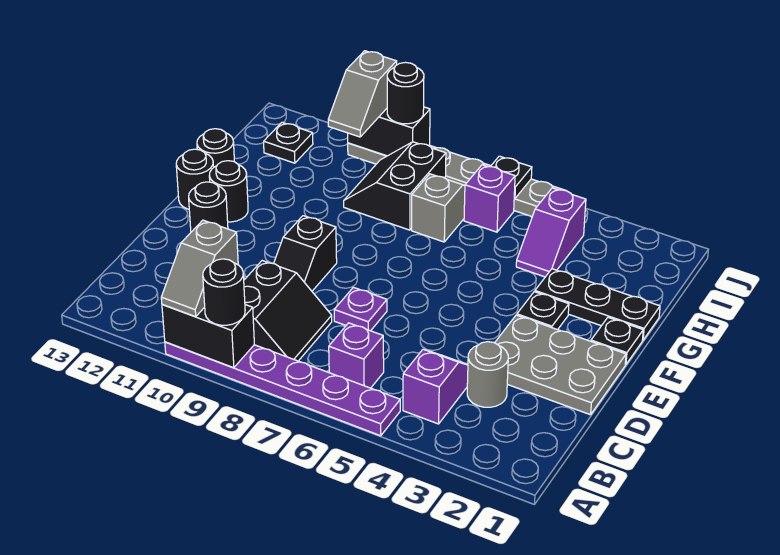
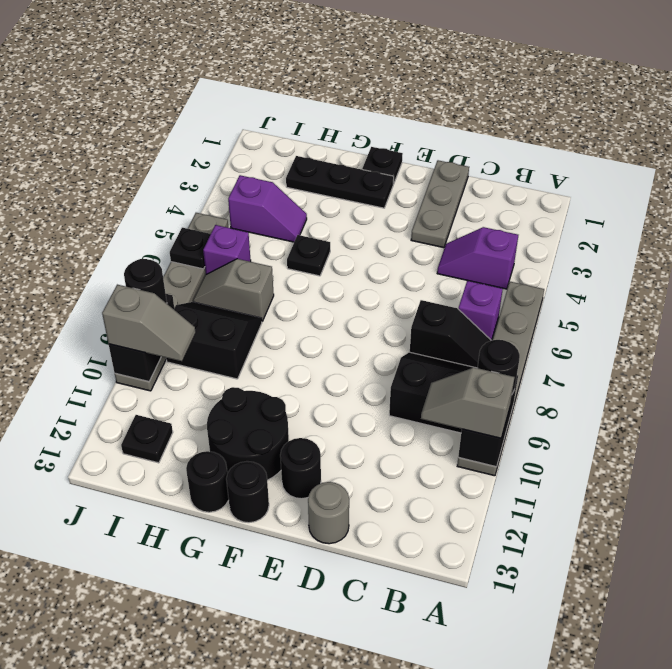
purple plate A5:A10 level 1 -> grey plate A5:A10 level 1
grey slope A10:B10 level 3 top B -> grey slope A10:B10 level 3 top A
grey round brick C3 level 1 -> grey round brick D13 level 1
grey plate D1:E3 level 1 -> grey plate D1:D3 level 1
purple plate D7 level 1 -> none
black slope D9:E9 level 1 top E -> black slope B7:C7 level 1 top C
black plate F3 level 1 -> black plate G5 level 1
black round brick F12 level 1 -> black round brick F11:G12 level 1
black plate G1:G3 level 1 -> black plate F2:H2 level 1
black slope H8:I9 level 1 top 8 -> black slope H8:I9 level 1 top 9

